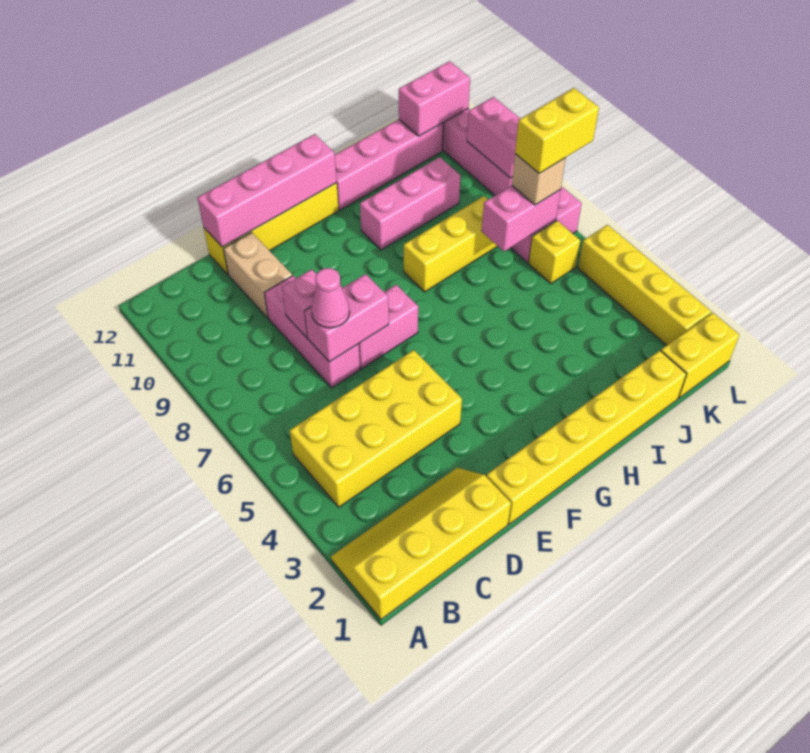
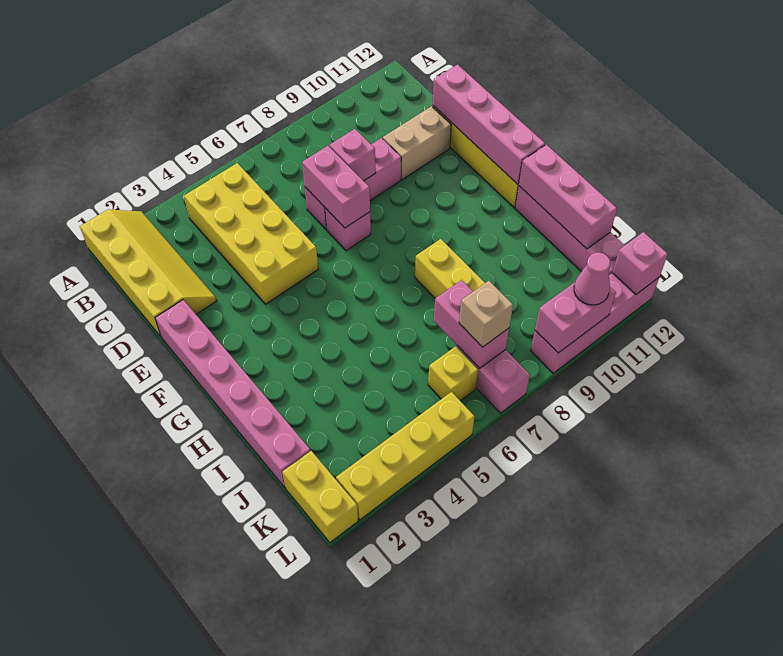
pink cone D7 level 3 -> pink cone L10 level 3
yellow brick E1:J1 level 1 -> pink brick E1:J1 level 1
pink brick E7:F7 level 1 -> pink brick E7 level 1
pink brick H10:J10 level 1 -> pink brick H12:J12 level 2
yellow brick K7:L7 level 4 -> none
pink brick K12:L12 level 2 -> pink brick L12 level 2

